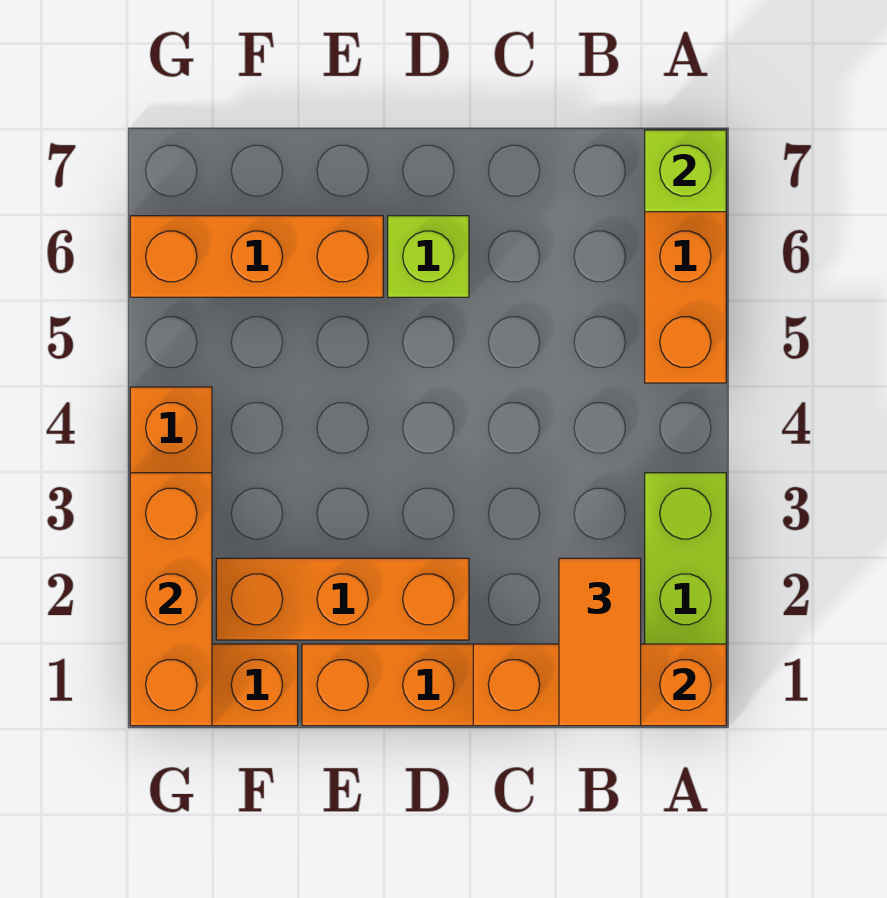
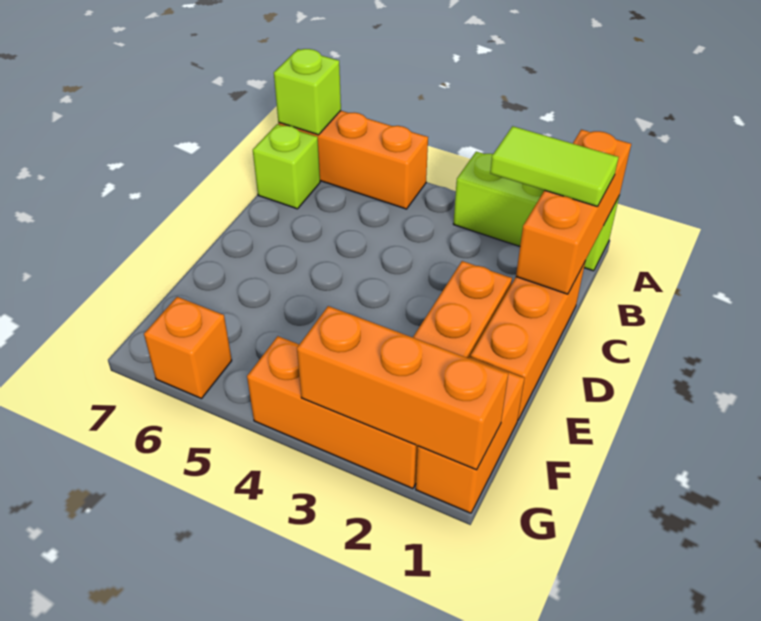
orange tile B1:B2 level 3 -> lime tile B1:B2 level 3
lime brick D6 level 1 -> lime brick B7 level 1
orange brick E6:G6 level 1 -> orange brick G6 level 1

